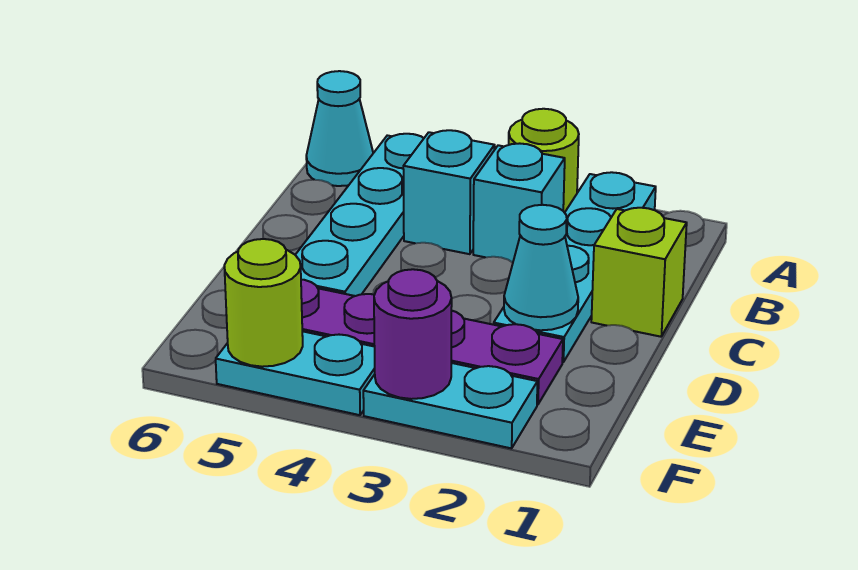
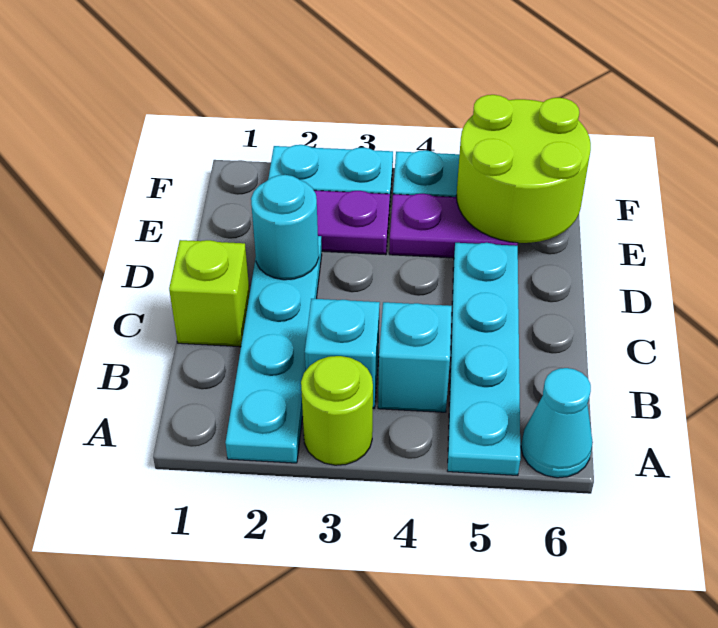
cyan cone D2 level 2 -> cyan round brick D2 level 2
purple round brick F3 level 2 -> none
lime round brick F5 level 2 -> lime round brick E5:F6 level 2

